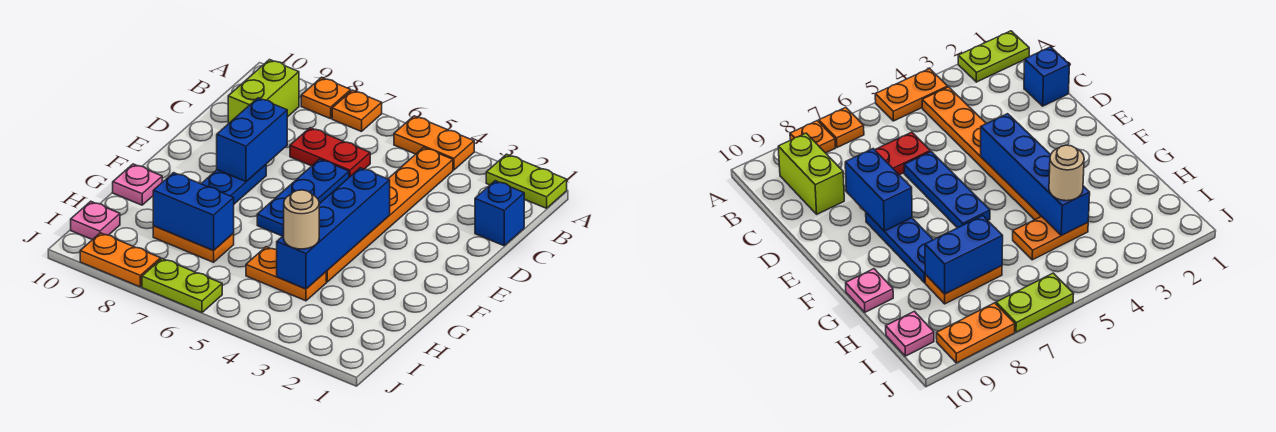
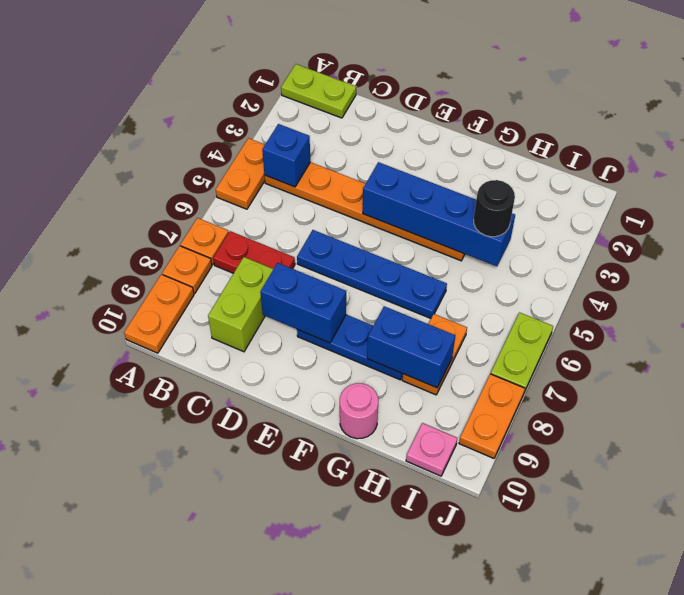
lime plate A1:A2 level 1 -> lime plate A1:B1 level 1
lime brick B9:C9 level 1 -> lime brick C8:C9 level 1
blue brick C1 level 1 -> blue brick B4 level 2
red plate C6:C7 level 1 -> red plate B7:C7 level 1
blue plate D6:F6 level 1 -> blue plate D6:G6 level 1
pink plate G10 level 1 -> pink round brick G10 level 1
orange plate H4:H5 level 1 -> orange plate A9:A10 level 1
tan round brick H4 level 3 -> black round brick H4 level 3
blue brick H7:H8 level 2 -> blue brick G8:H8 level 2

